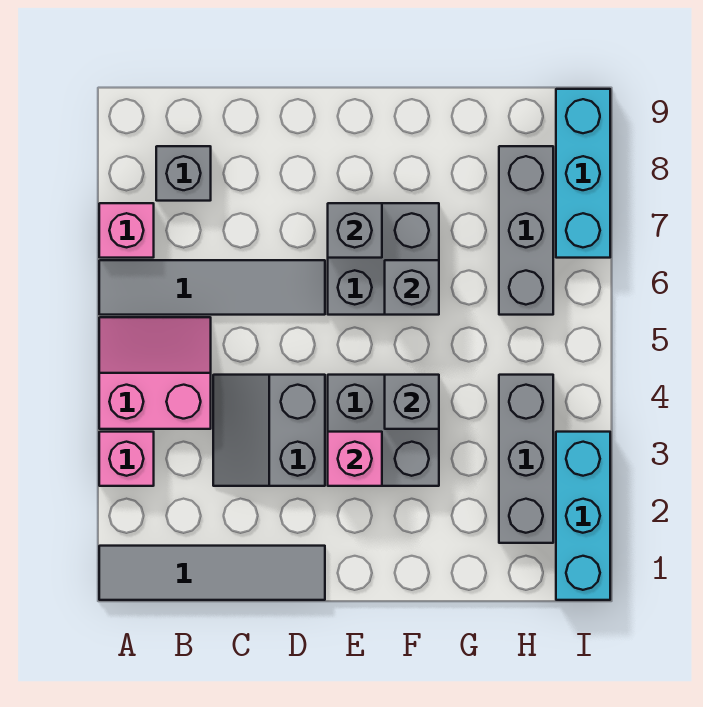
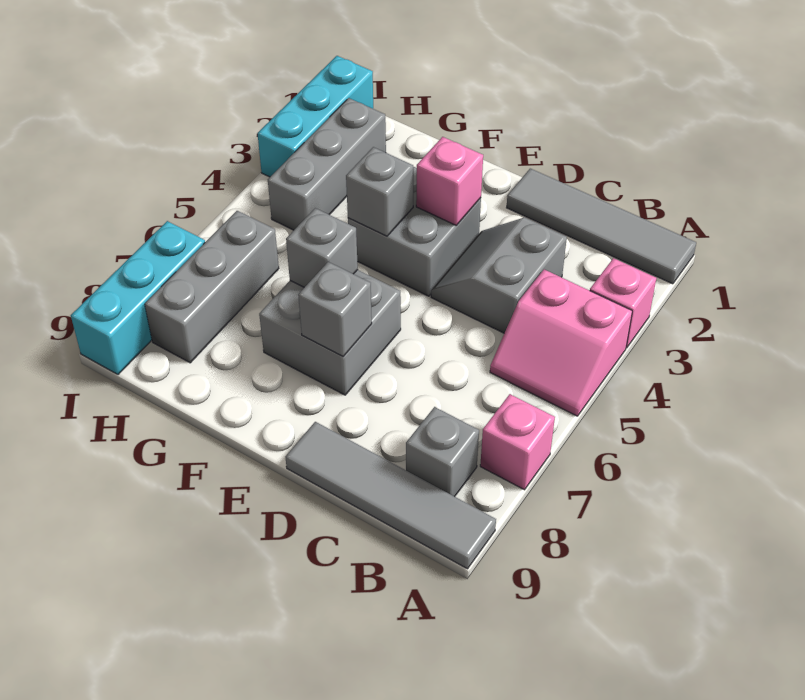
grey tile A6:D6 level 1 -> grey tile A9:D9 level 1
grey slope C3:D4 level 1 top D -> grey slope C3:D4 level 1 top C

